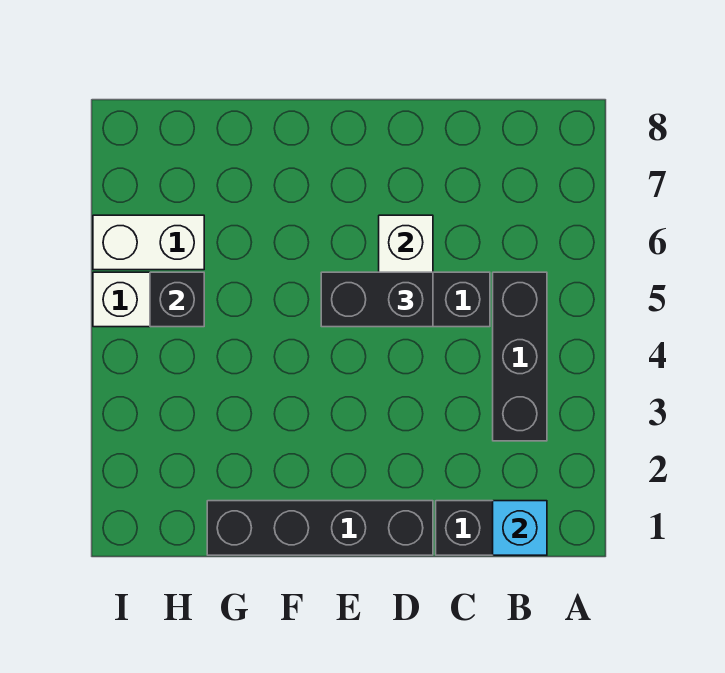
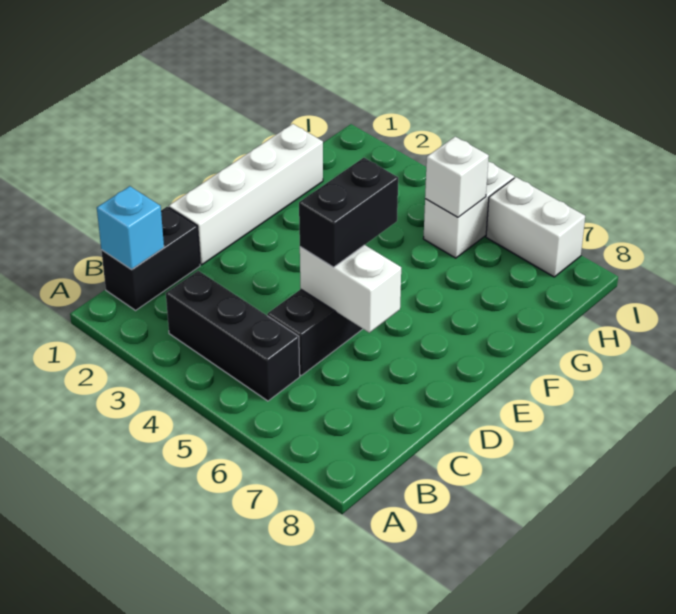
black brick D1:G1 level 1 -> white brick D1:G1 level 1
black brick H5 level 2 -> white brick H5 level 2
white brick H6:I6 level 1 -> white brick I6:I7 level 1

